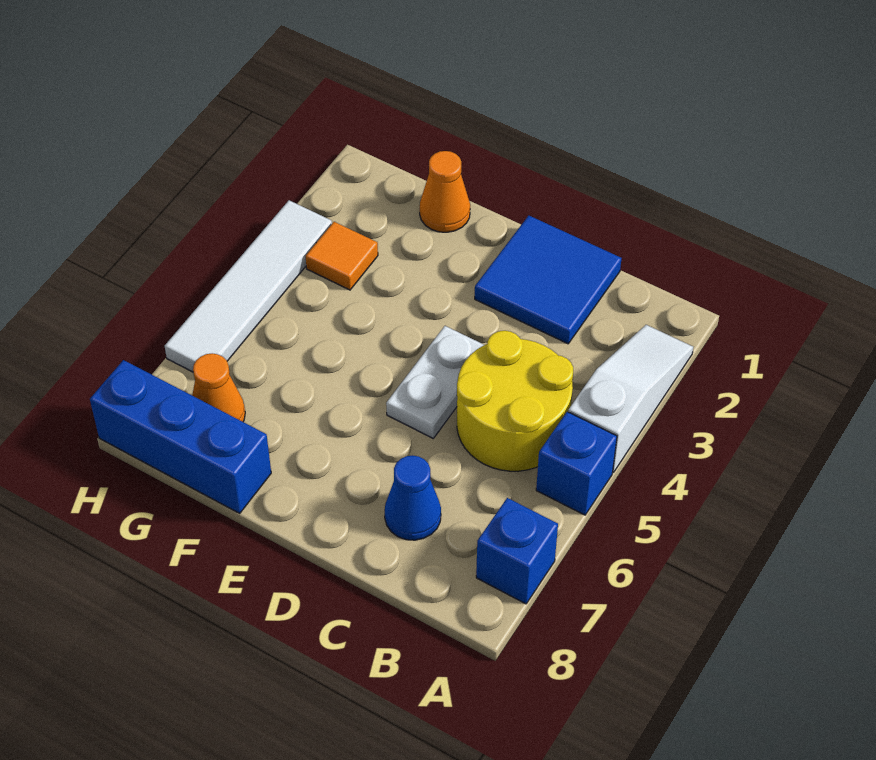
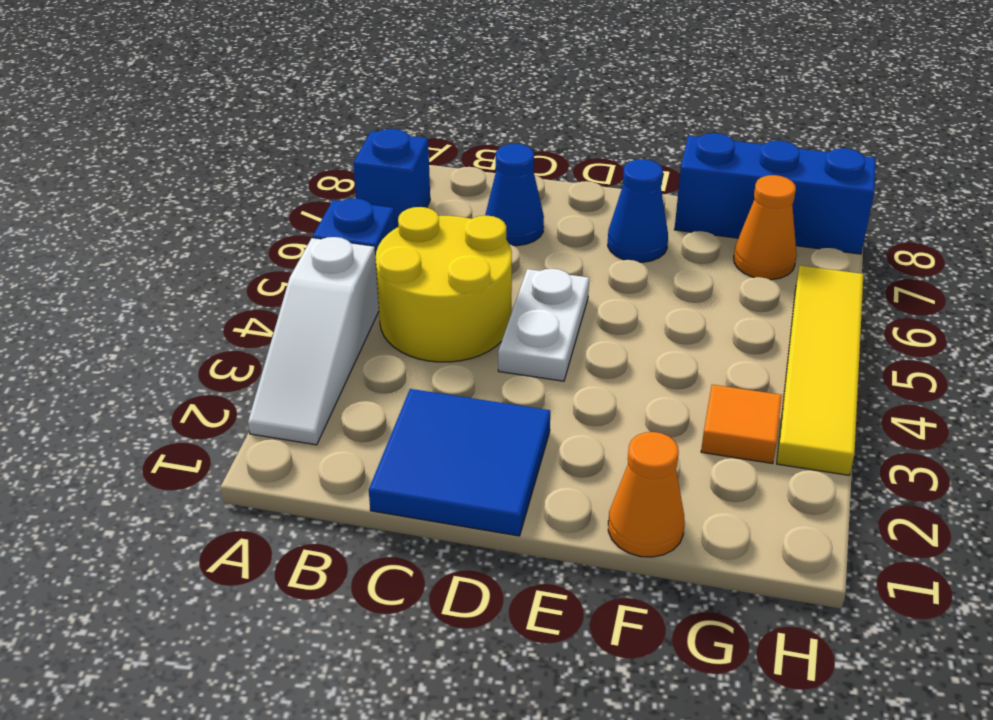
none -> blue cone E7 level 1
white tile H3:H6 level 1 -> yellow tile H3:H6 level 1

